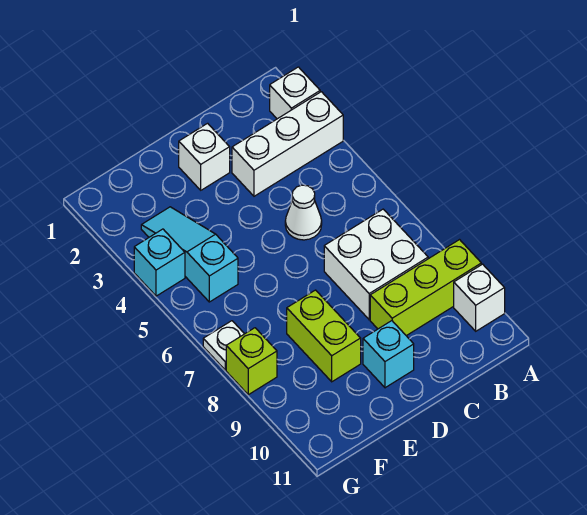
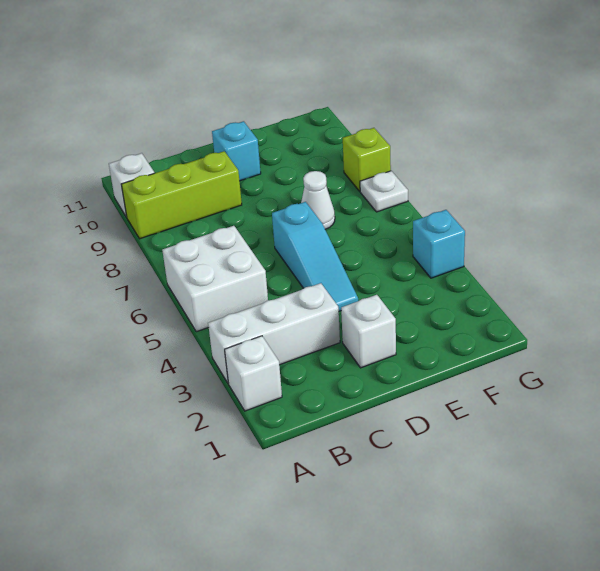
white brick B7:C8 level 1 -> white brick A5:B6 level 1
white cone C5 level 1 -> white cone E7 level 1
lime brick E8:E9 level 1 -> none
cyan slope F3:F5 level 1 top 5 -> cyan slope D4:D6 level 1 top 6

